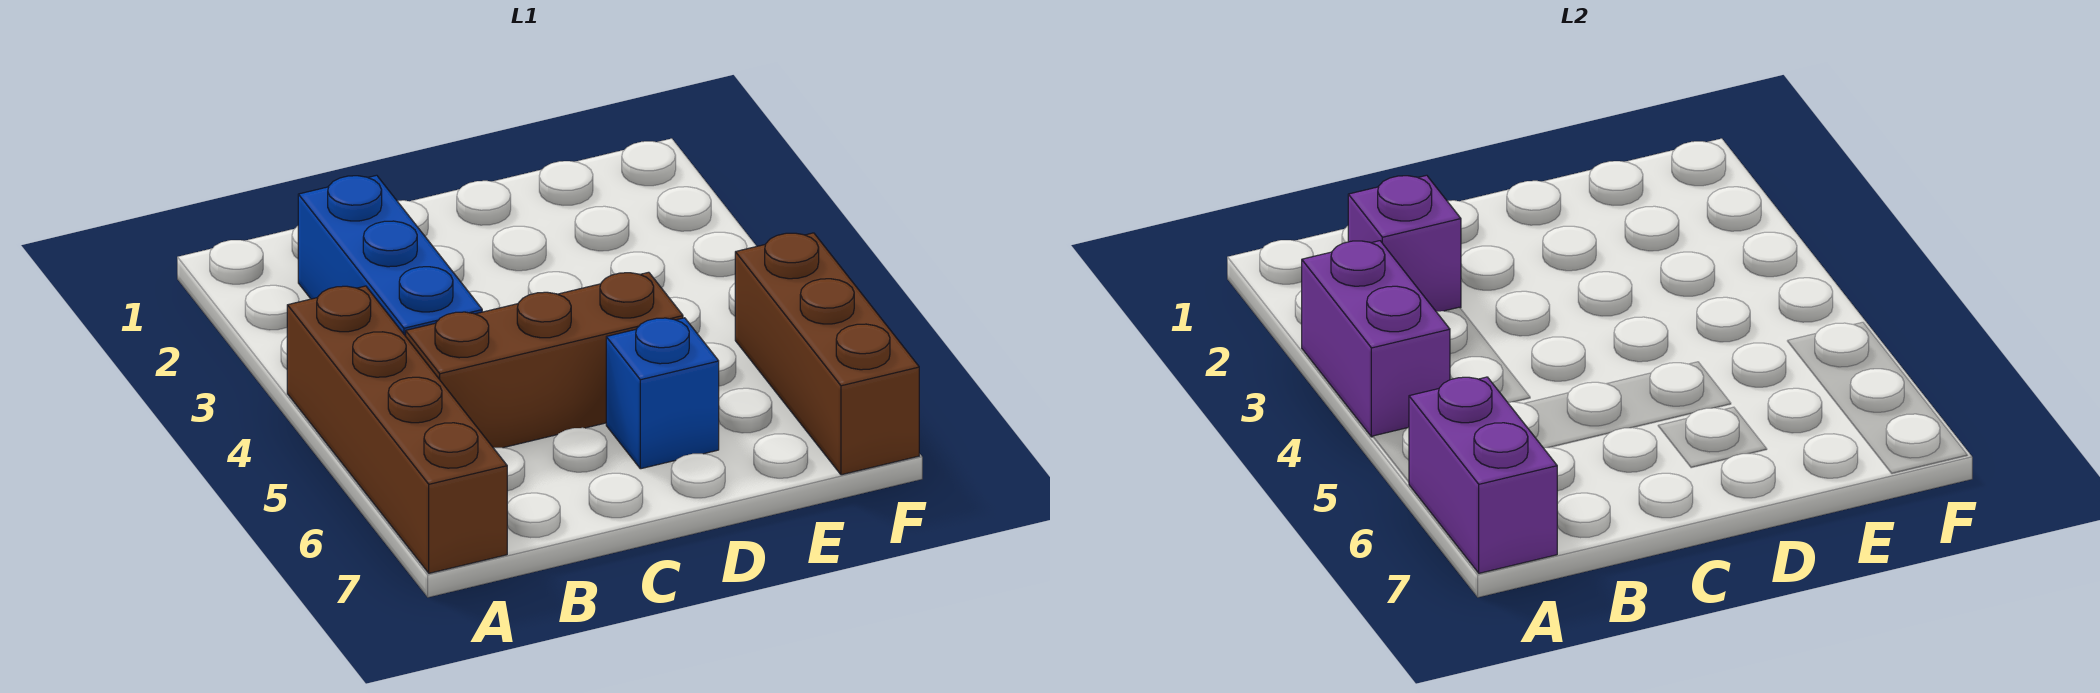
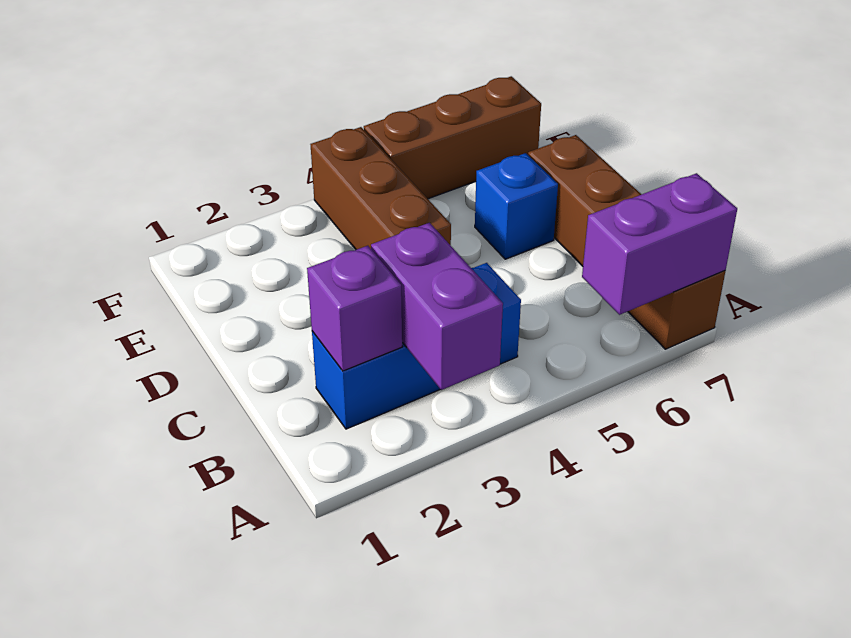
purple brick A3:A4 level 2 -> purple brick A3:B3 level 2
brown brick A4:A7 level 1 -> brown brick A7:D7 level 1
brown brick B5:D5 level 1 -> brown brick D4:F4 level 1

